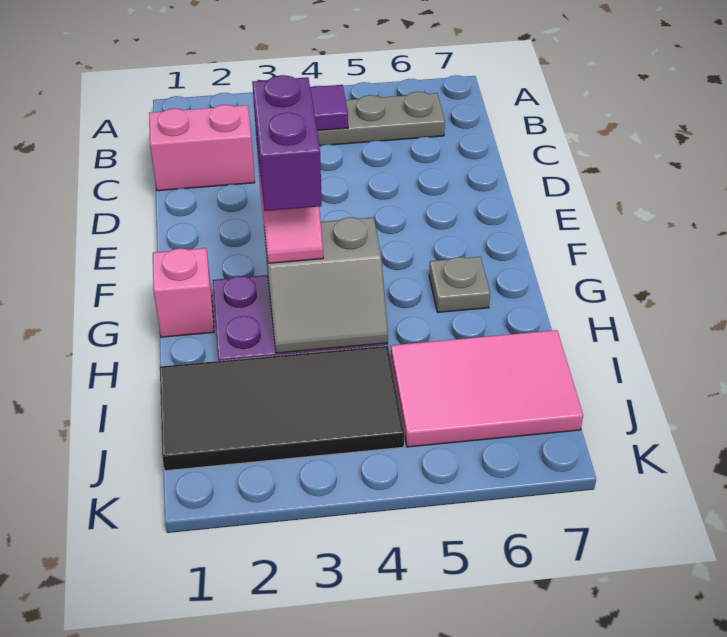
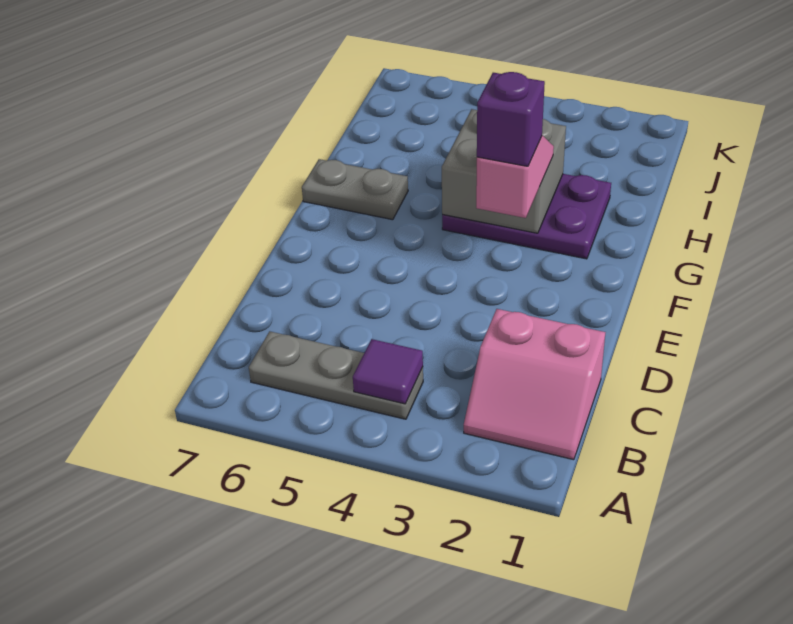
purple brick F3:G3 level 4 -> purple brick F3 level 4
pink brick G1 level 1 -> none
grey slope G3:H4 level 2 top G -> grey brick G3:H4 level 2
grey plate G6 level 1 -> grey plate G6:G7 level 1
black tile I1:J4 level 1 -> none
pink tile I5:J7 level 1 -> none

